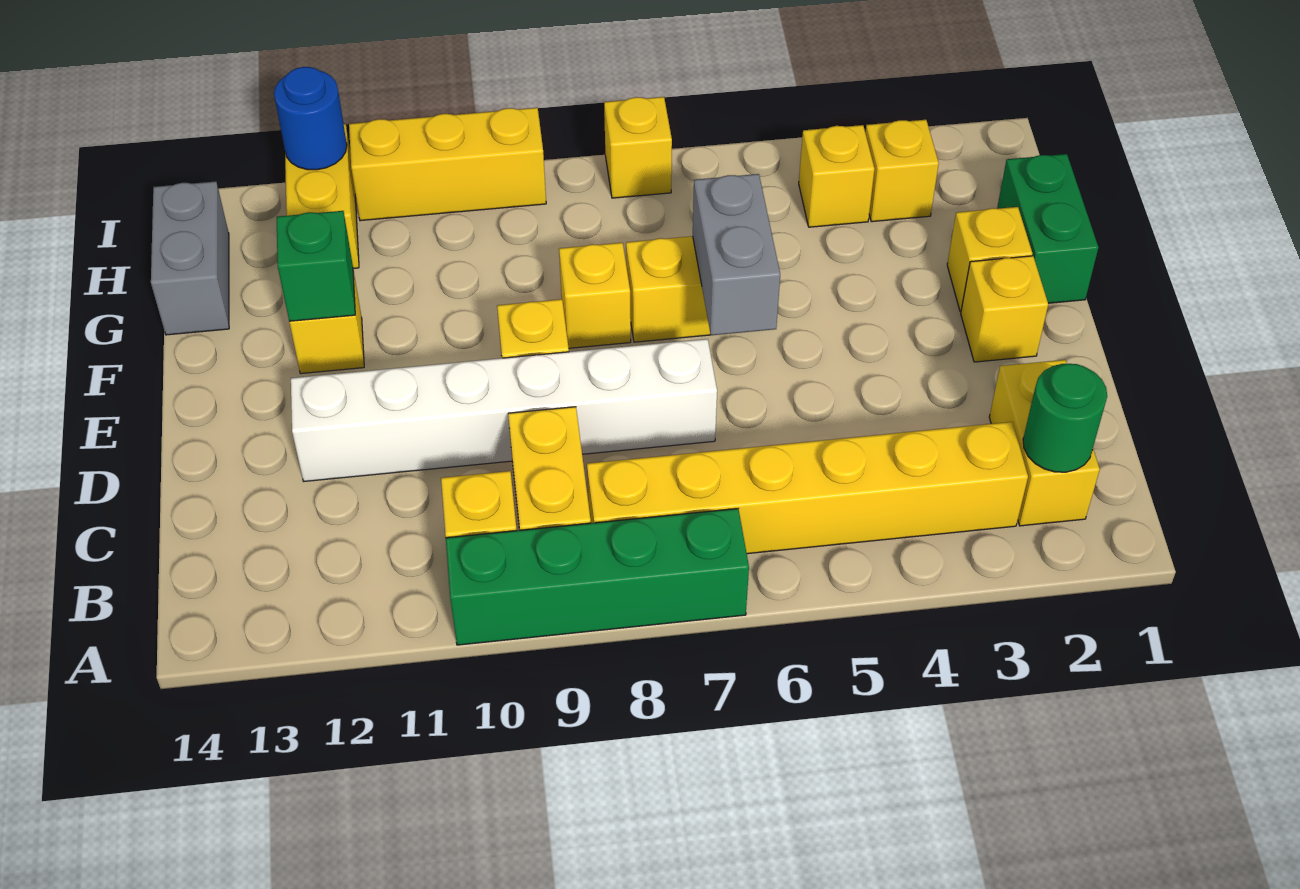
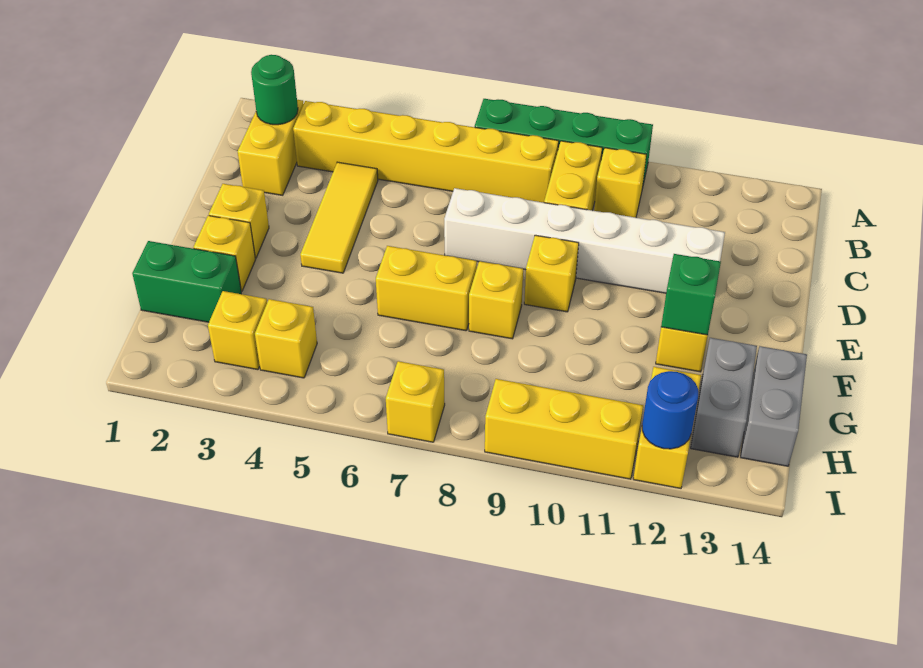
none -> yellow tile C4:E4 level 1
grey brick E6:F6 level 2 -> grey brick G13:H13 level 1
green brick F1:G1 level 1 -> green brick G1:G2 level 1

